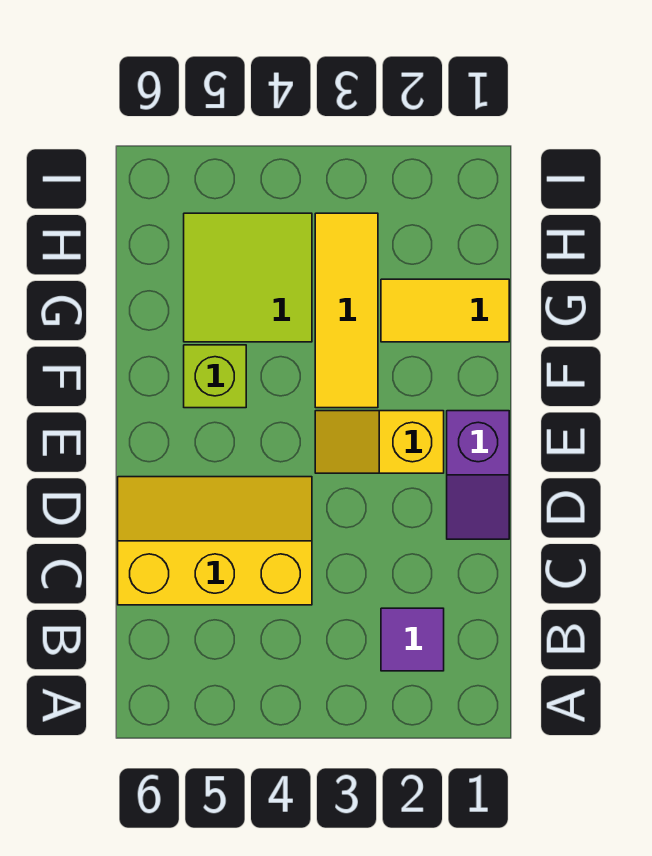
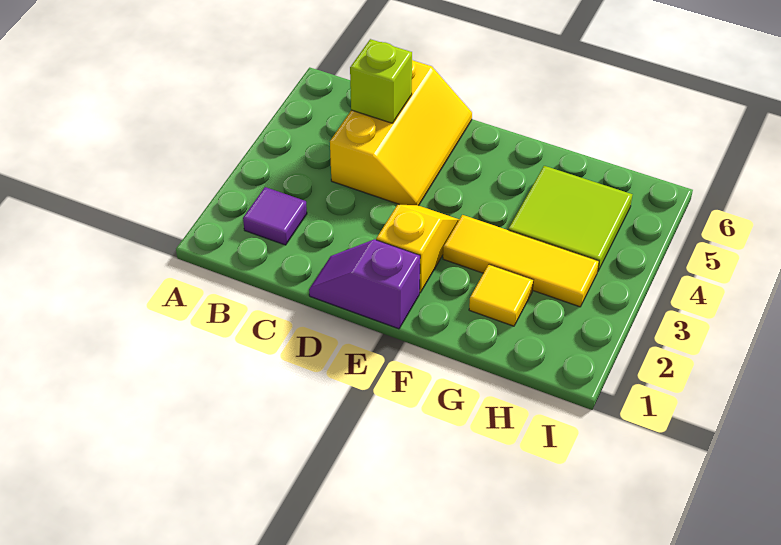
lime brick F5 level 1 -> lime brick C5 level 2
yellow tile G1:G2 level 1 -> yellow tile G2 level 1

